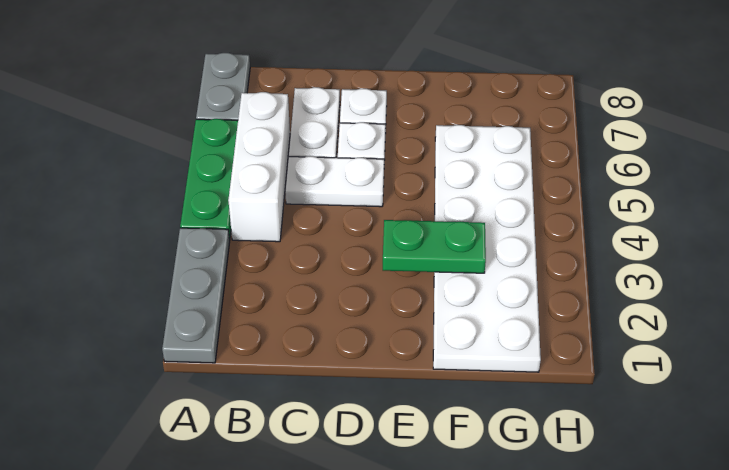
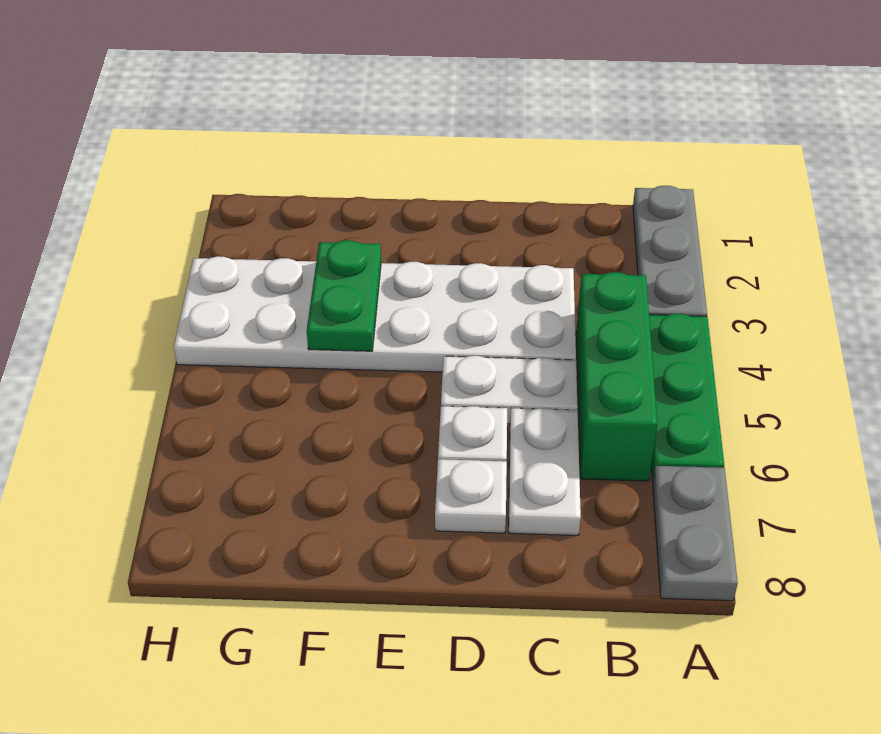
white brick B4:B6 level 1 -> green brick B4:B6 level 1
green plate E3:F3 level 2 -> green plate F3:F4 level 2
white plate F1:G6 level 1 -> white plate C3:H4 level 1

